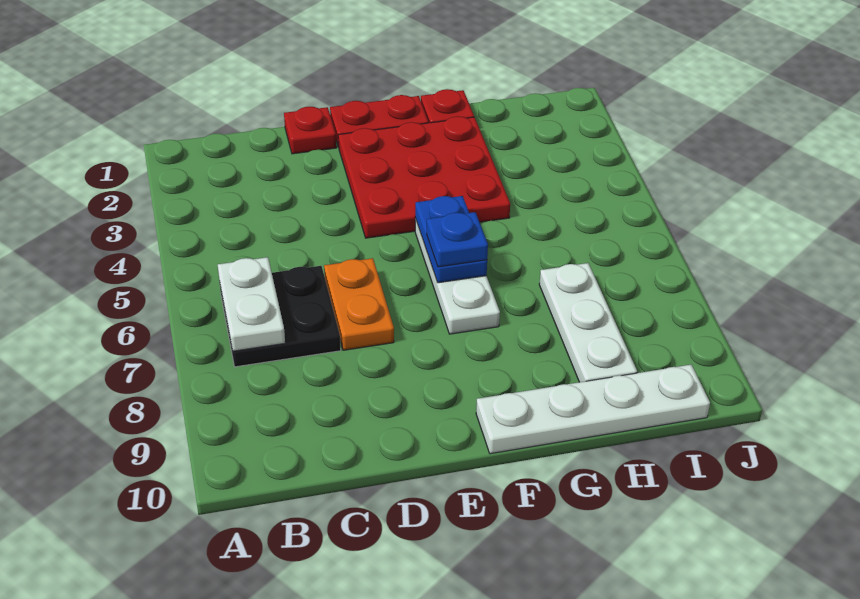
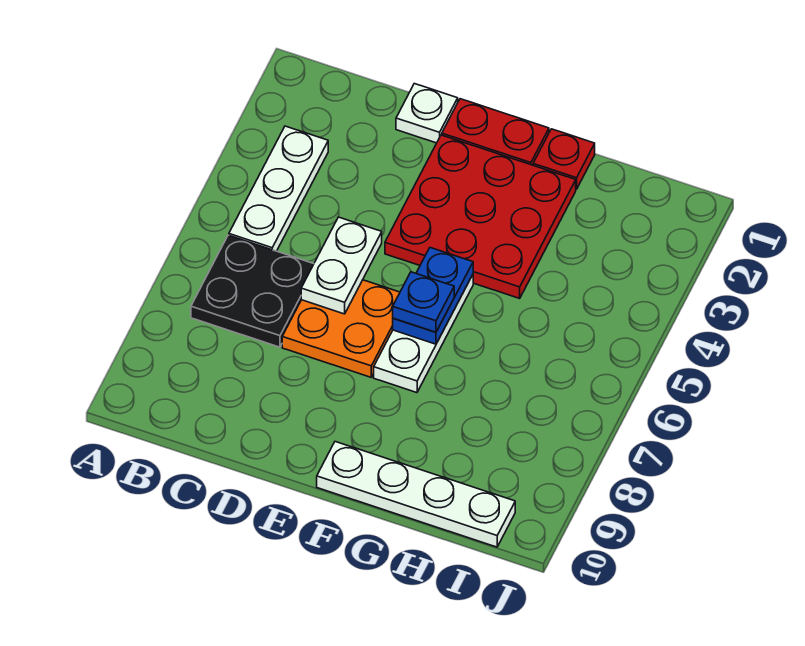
white plate B6:B7 level 2 -> white plate D5:D6 level 2
red plate D1 level 1 -> white plate D1 level 1
orange plate D6:D7 level 1 -> orange plate D6:E7 level 1
white plate H7:H9 level 1 -> white plate B3:B5 level 1

